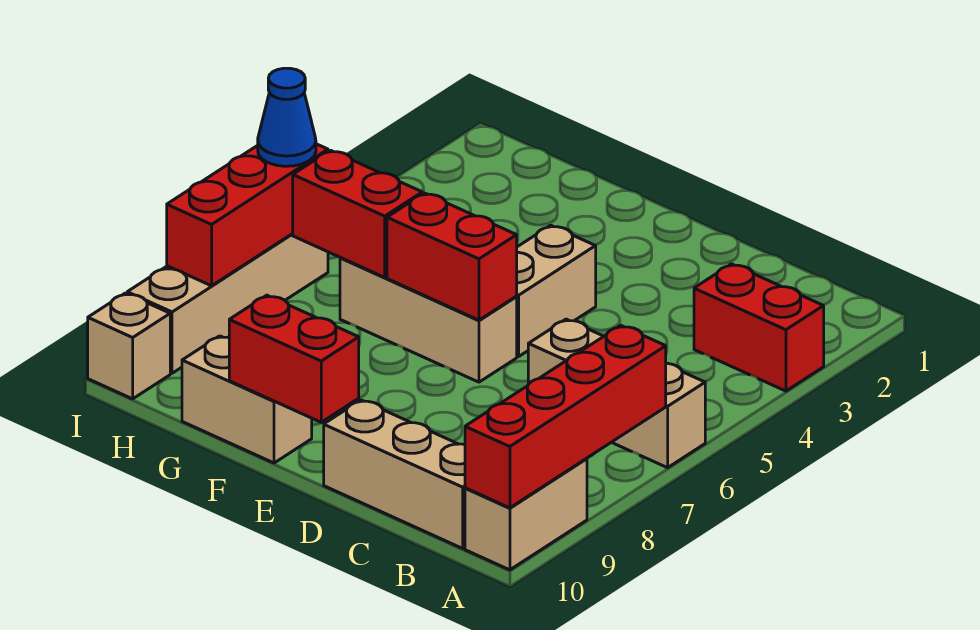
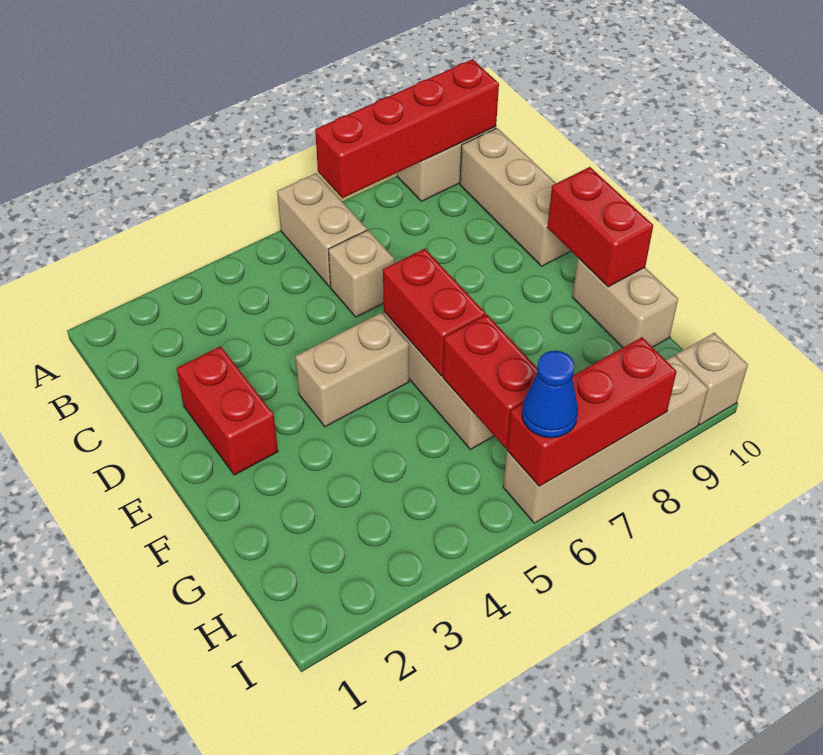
red brick A3:B3 level 1 -> red brick D2:E2 level 1

